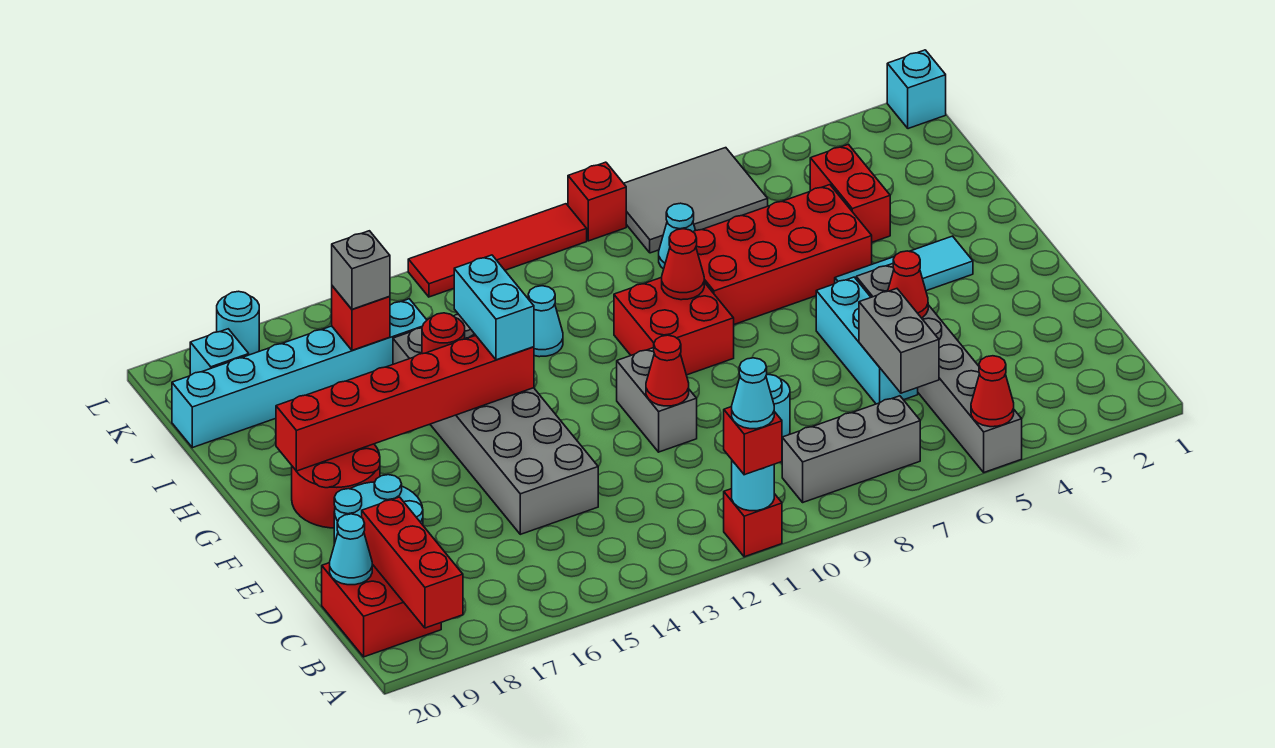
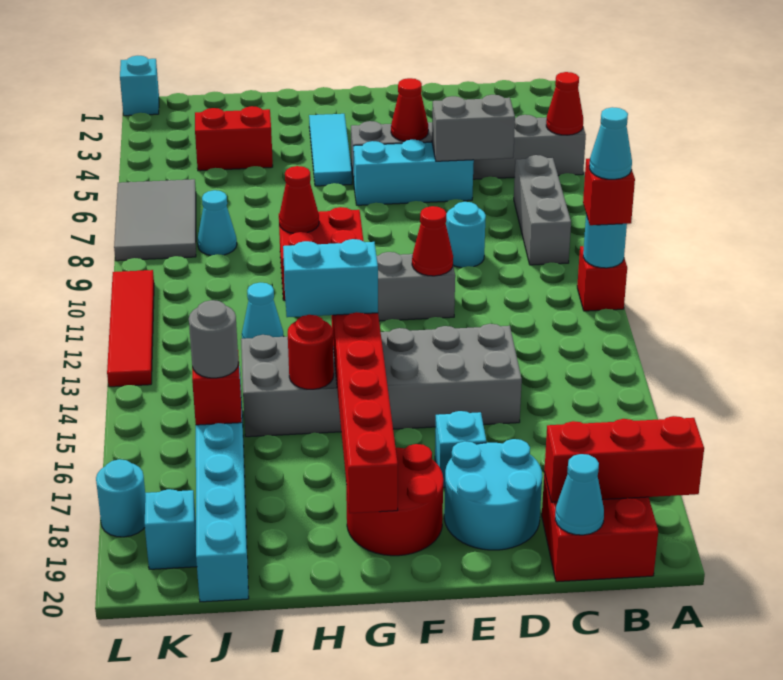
none -> cyan brick E17 level 1
red brick H5:I8 level 1 -> none
grey brick J16 level 3 -> grey round brick J16 level 3
red brick L9 level 1 -> none

